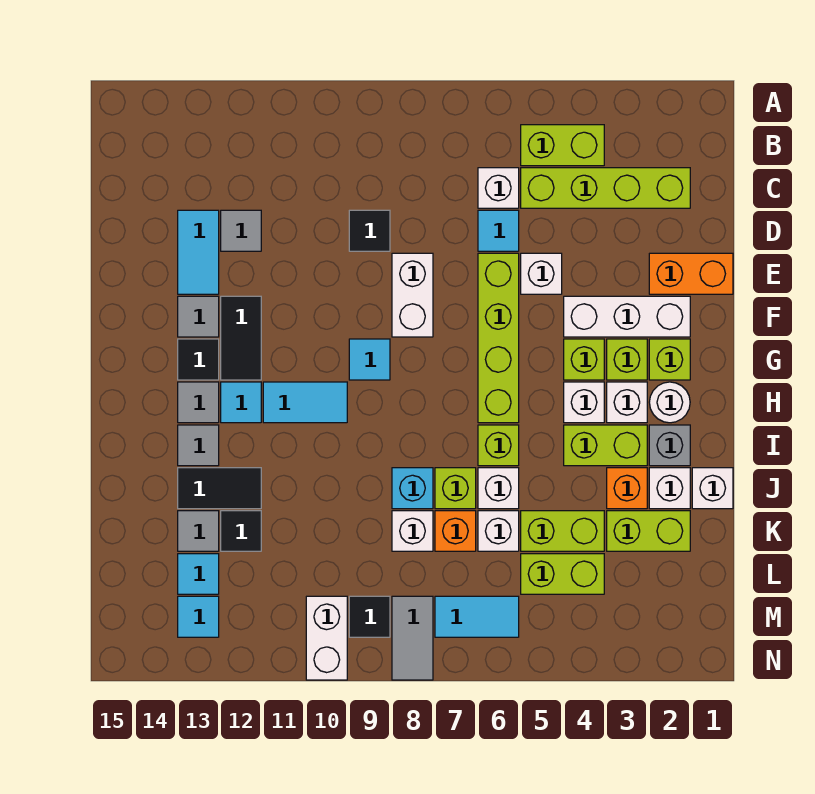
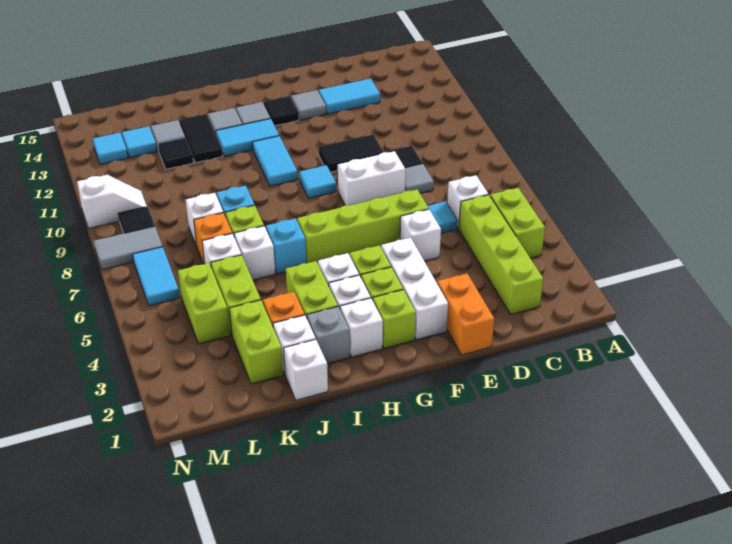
grey tile D12 level 1 -> grey tile D8 level 1
black tile F12:G12 level 1 -> black tile E10:F10 level 1
white round brick H2 level 1 -> white brick H2 level 1
cyan tile H12 level 1 -> cyan tile H12:I12 level 1
lime brick I6 level 1 -> cyan brick I6 level 1
white brick M10:N10 level 1 -> white slope M10:N10 level 1 top N

